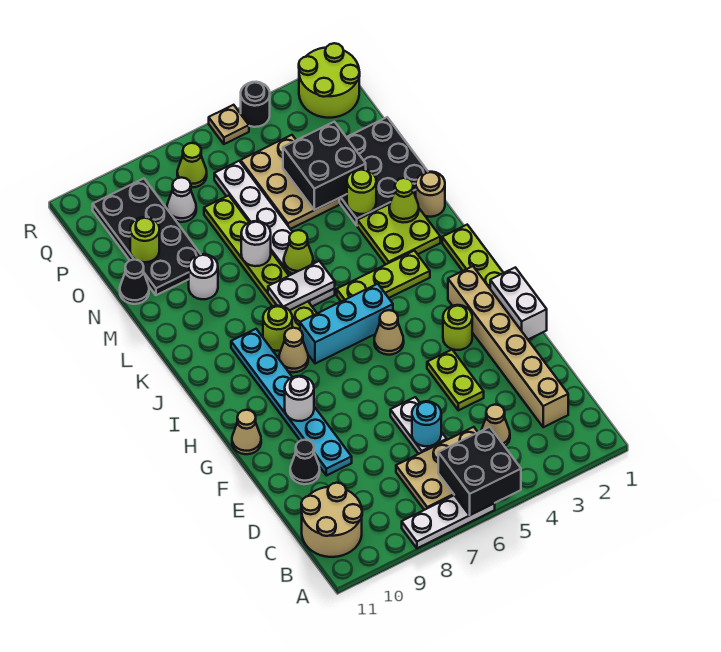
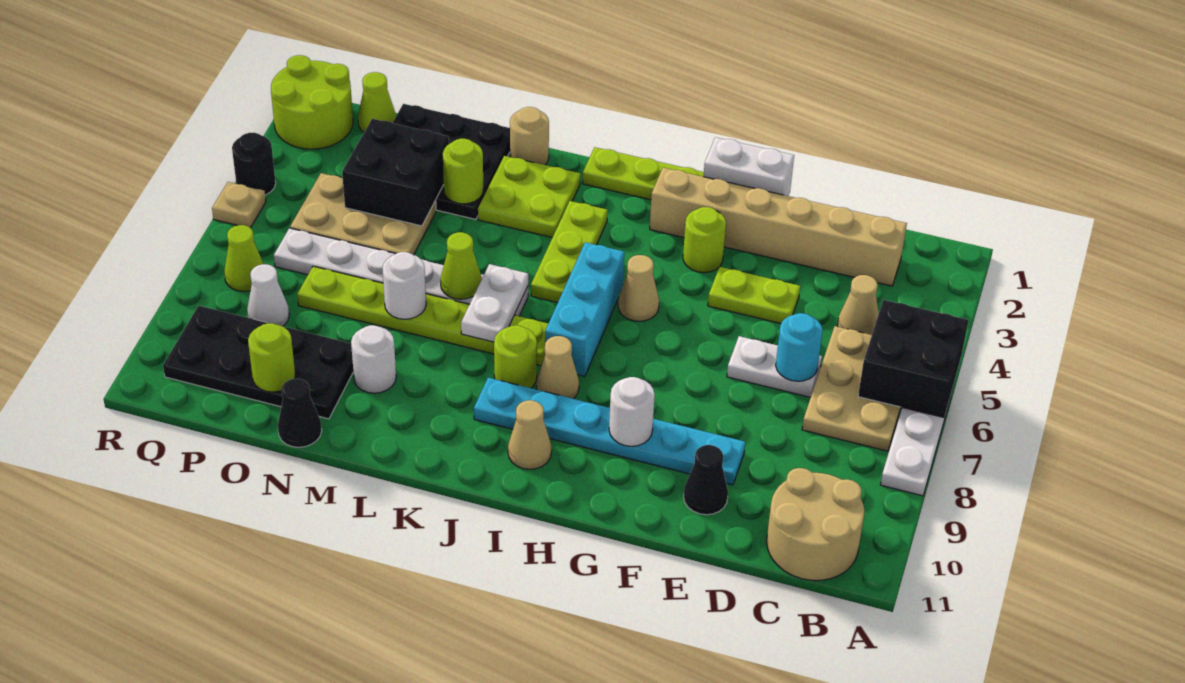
tan cone G11 level 1 -> tan cone I10 level 1
lime cone L2 level 2 -> lime cone P1 level 1

